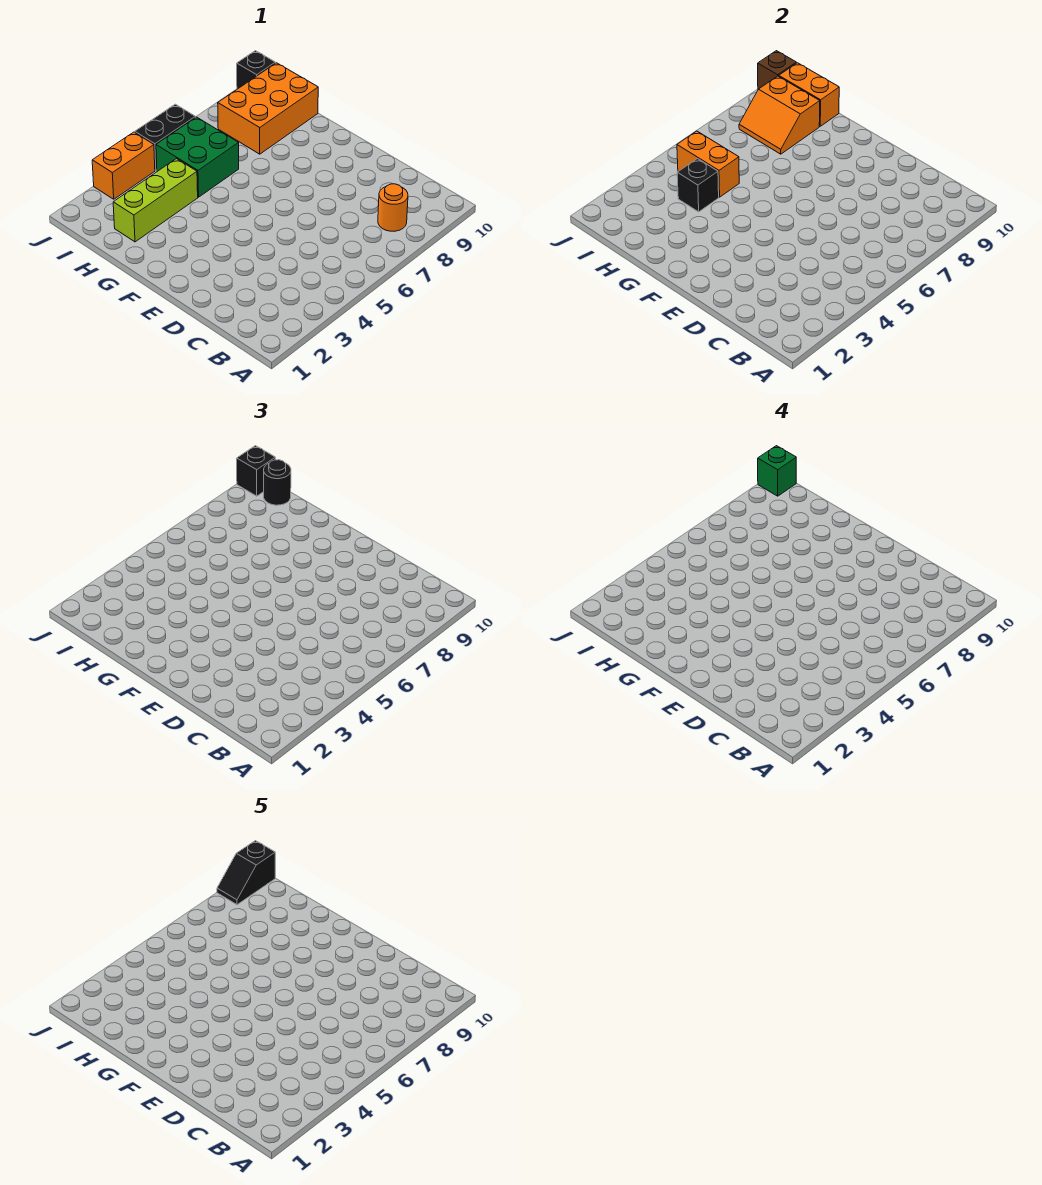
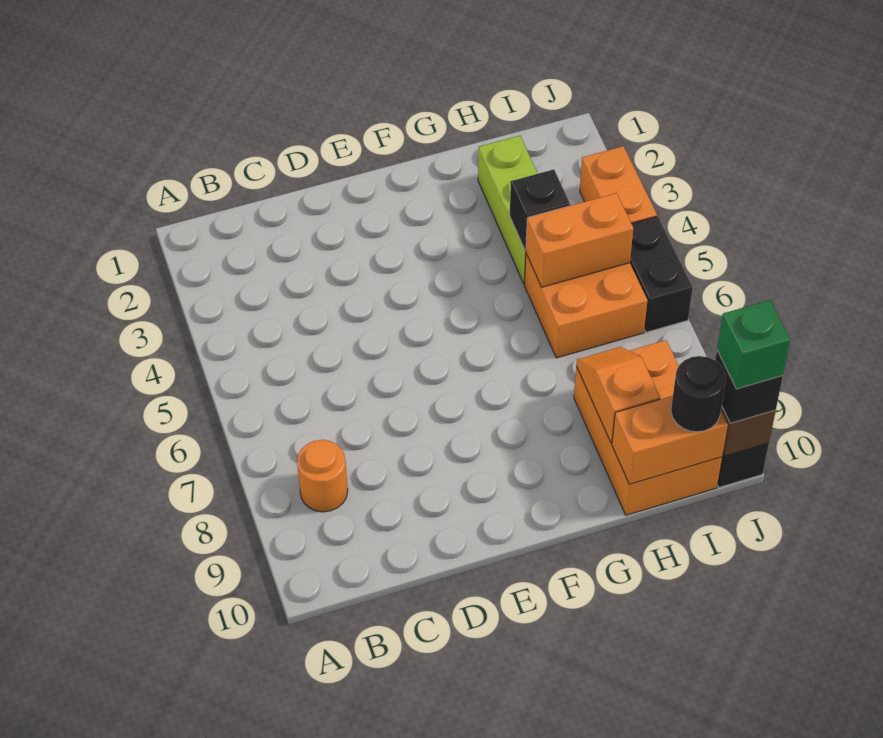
green brick H5:I6 level 1 -> orange brick H5:I6 level 1
orange slope H8:I9 level 2 top 9 -> orange slope H8:H9 level 2 top 9
black slope J9:J10 level 5 top 10 -> none

